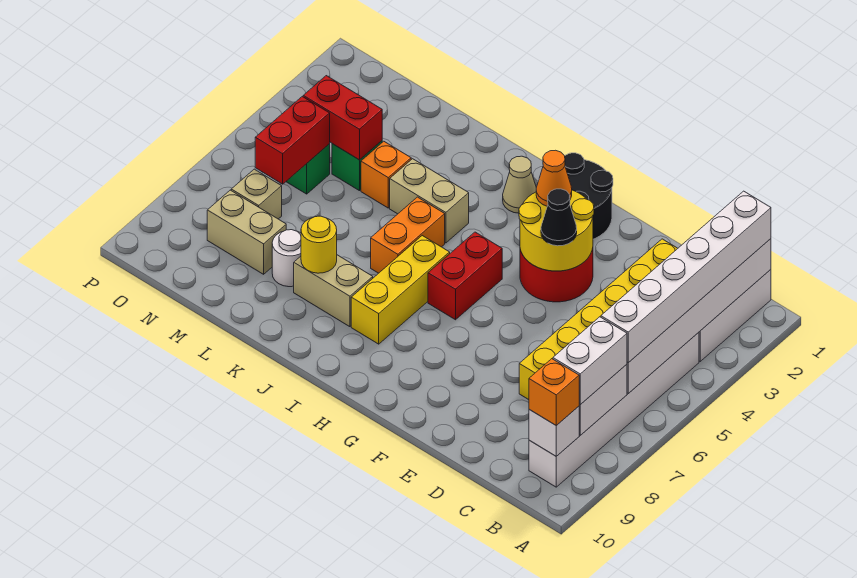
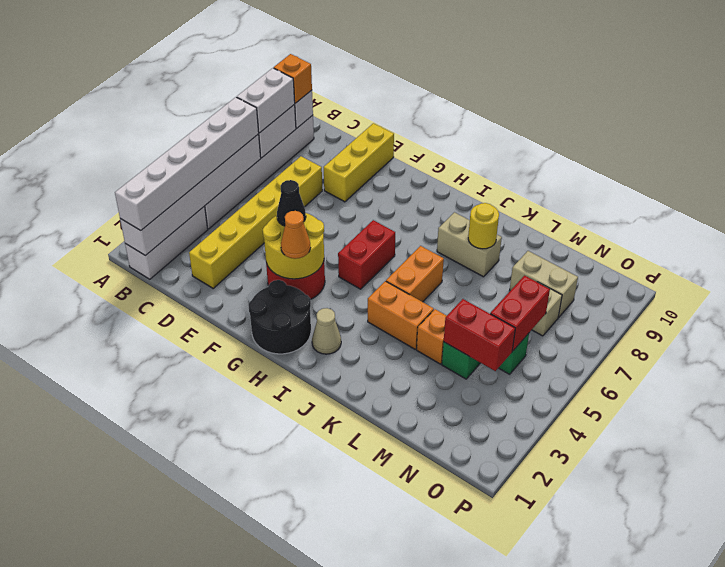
yellow brick I6:I8 level 1 -> yellow brick E8:E10 level 1
tan brick J4:K4 level 1 -> orange brick J4:K4 level 1
white round brick L8 level 1 -> none

